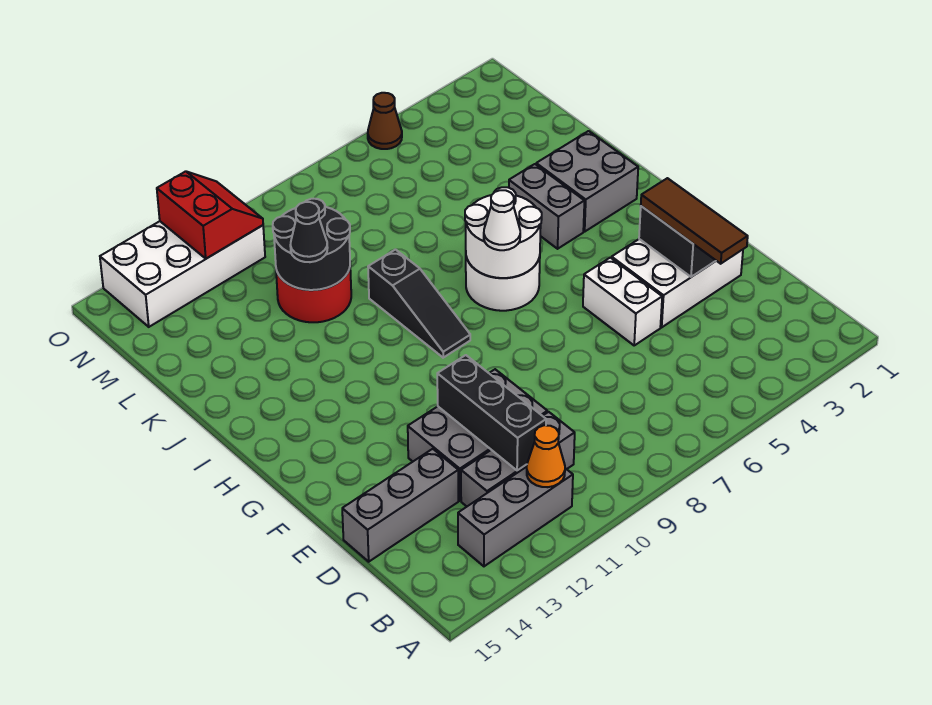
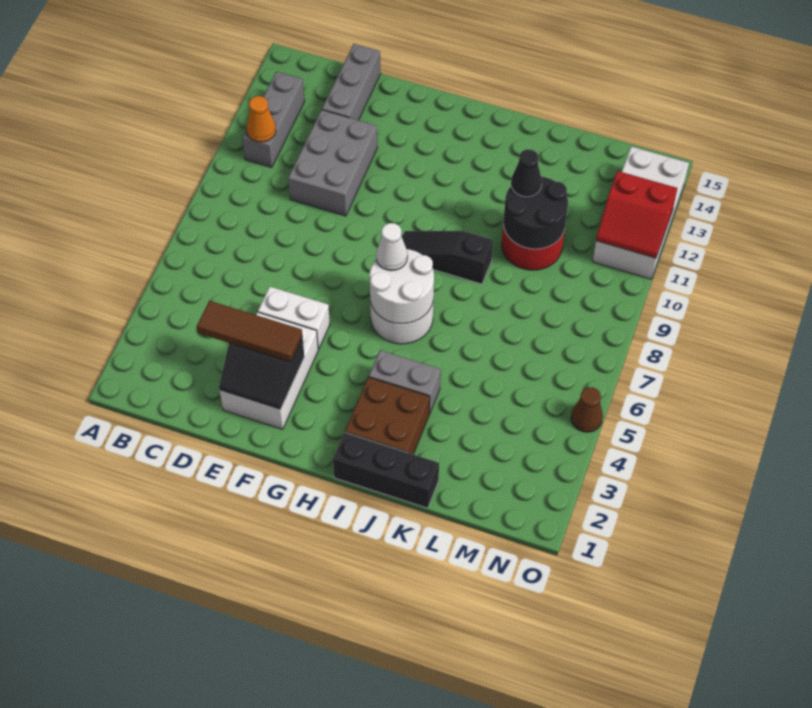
grey brick C10:C12 level 1 -> none
black brick C11:E11 level 2 -> black brick I1:K1 level 1
grey brick I2:J3 level 1 -> brown brick I2:J3 level 1

